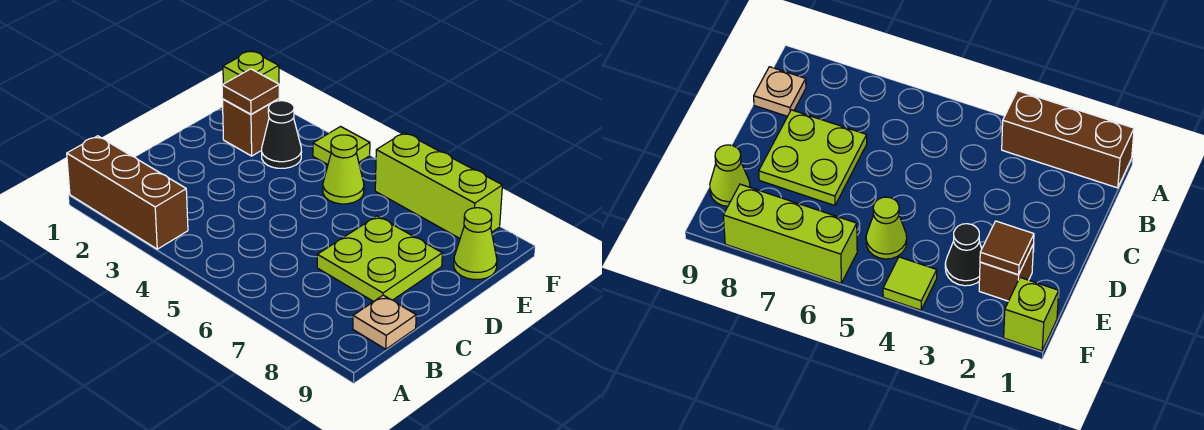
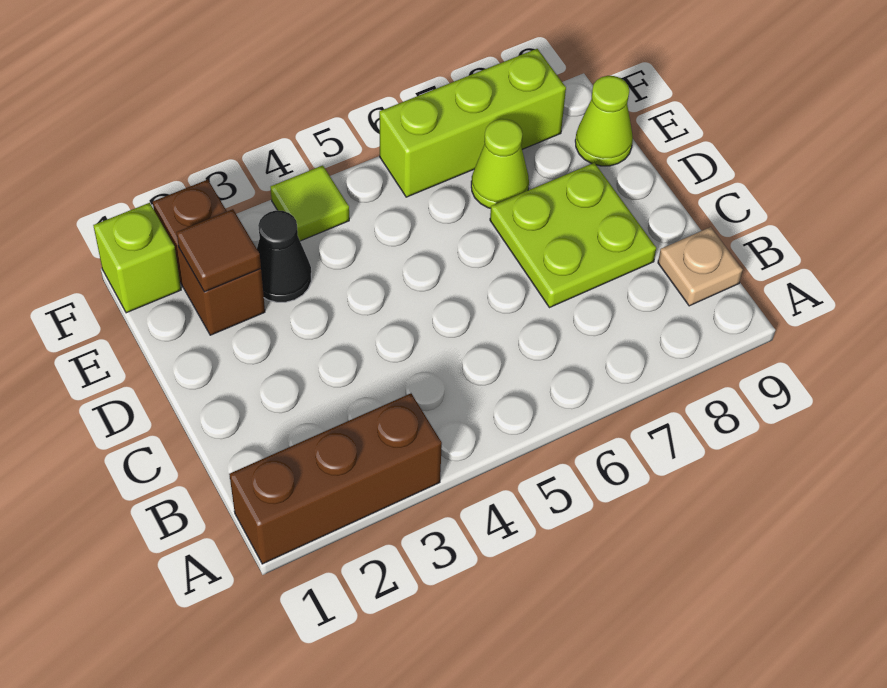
brown brick E2 level 1 -> brown brick E2:F2 level 1
lime cone E5 level 1 -> lime cone E7 level 1

